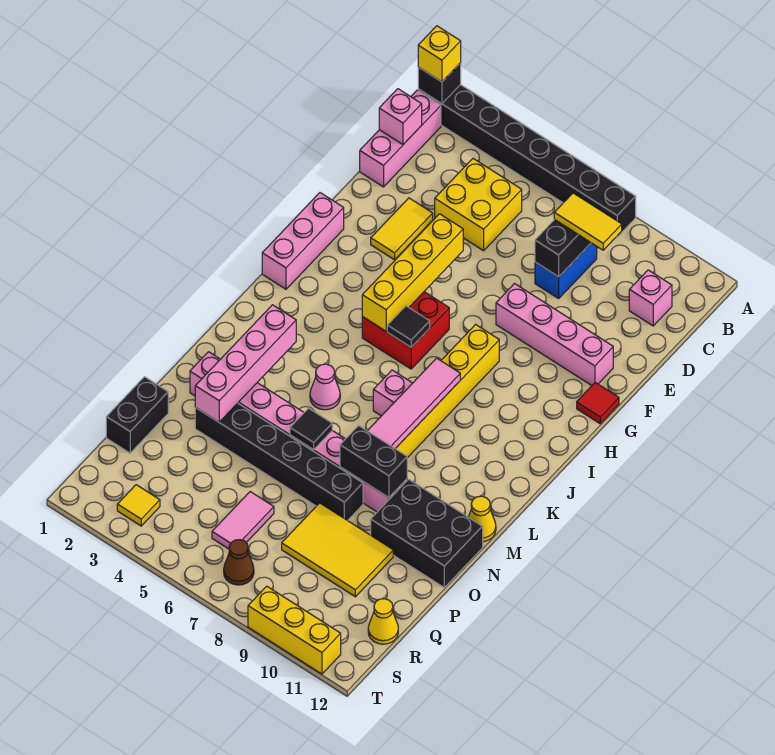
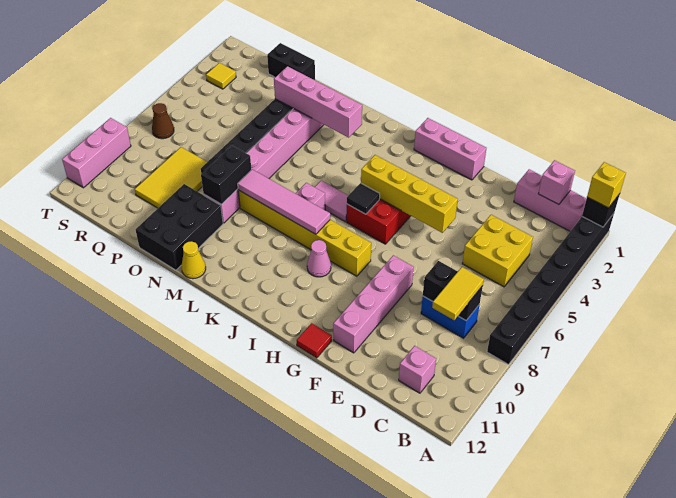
yellow tile E3:F3 level 1 -> none
pink cone L5 level 1 -> pink cone I9 level 1
black tile N6 level 2 -> none
pink tile Q6:R6 level 1 -> pink tile J6:K6 level 1
yellow cone R12 level 1 -> none
yellow brick T9:T11 level 1 -> pink brick T9:T11 level 1

